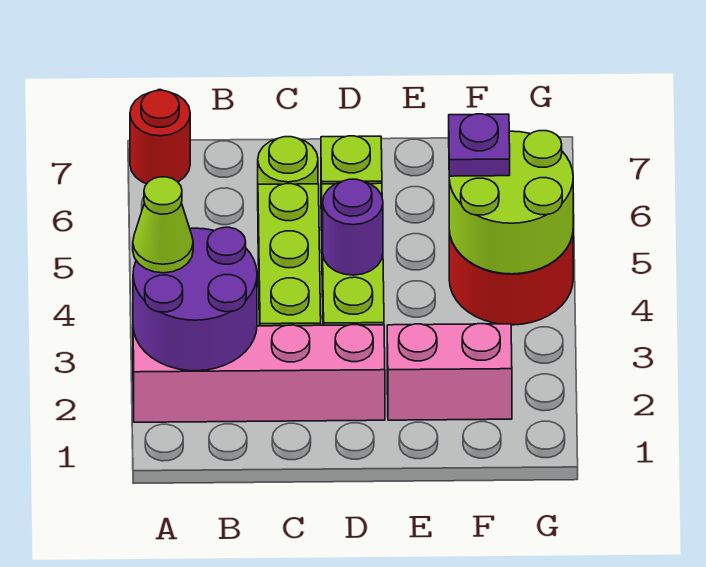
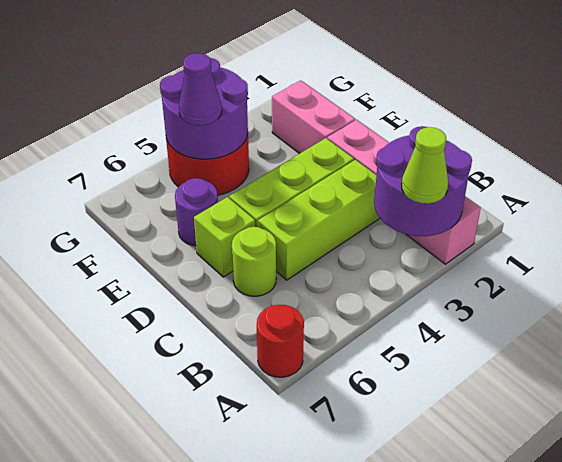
purple round brick D4 level 2 -> purple round brick E6 level 1
lime round brick F4:G5 level 2 -> purple round brick F4:G5 level 2
purple plate F5 level 3 -> purple cone F5 level 3

